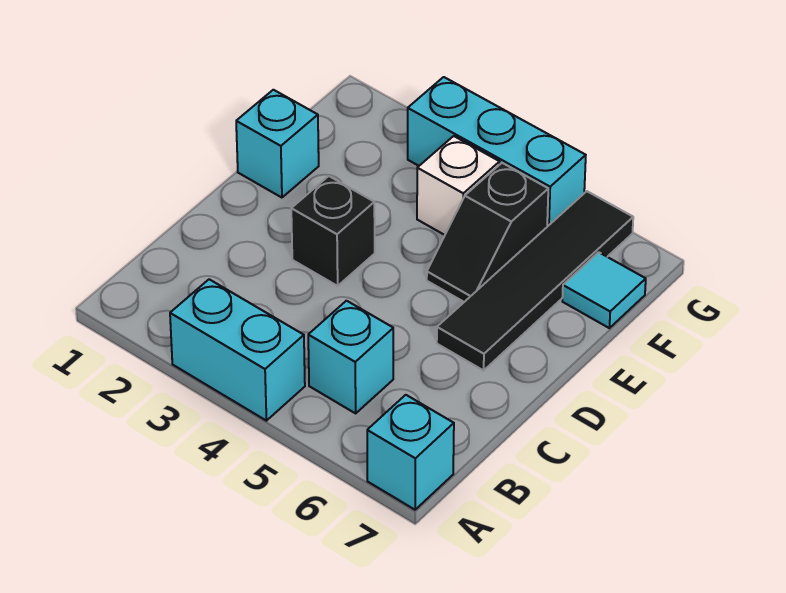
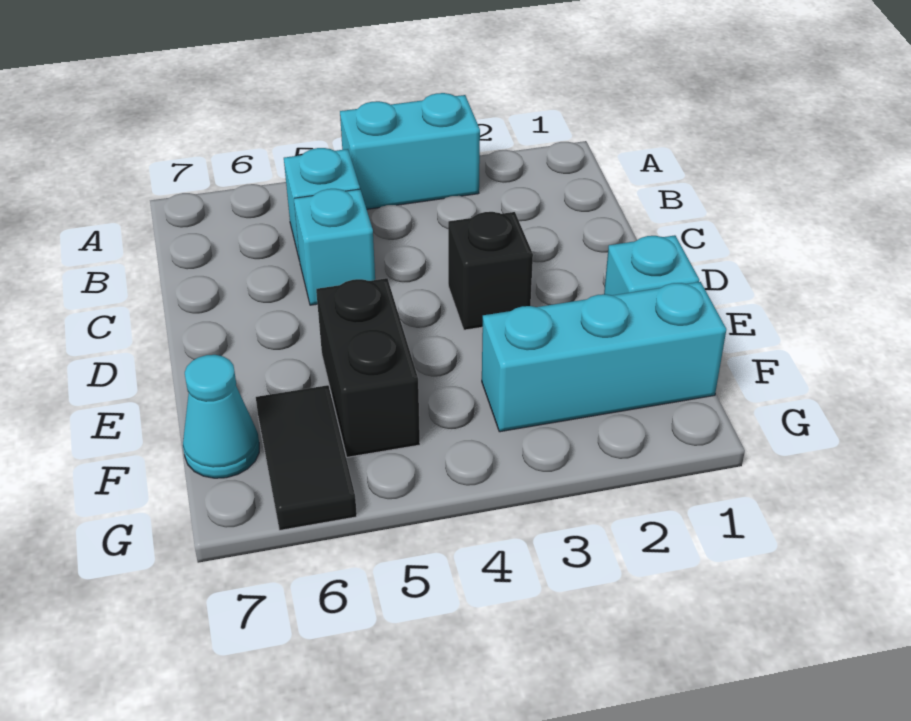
cyan brick A7 level 1 -> cyan brick C5 level 1
black tile D6:G6 level 1 -> black tile F6:G6 level 1
black slope E5:F5 level 1 top F -> black brick E5:F5 level 1
white brick F4 level 1 -> none
cyan tile F7 level 1 -> cyan cone F7 level 1
cyan brick G3:G5 level 1 -> cyan brick F1:F3 level 1

